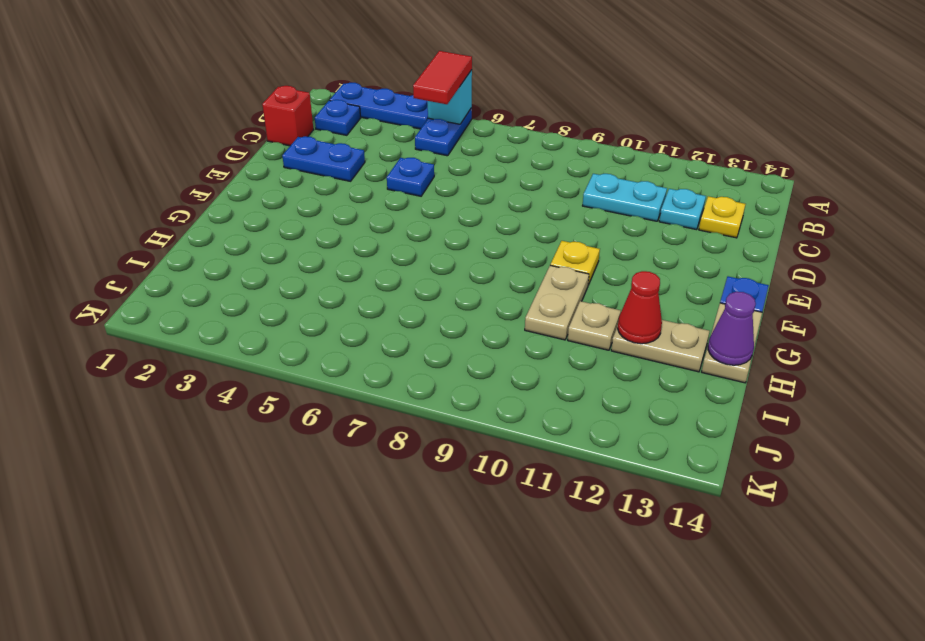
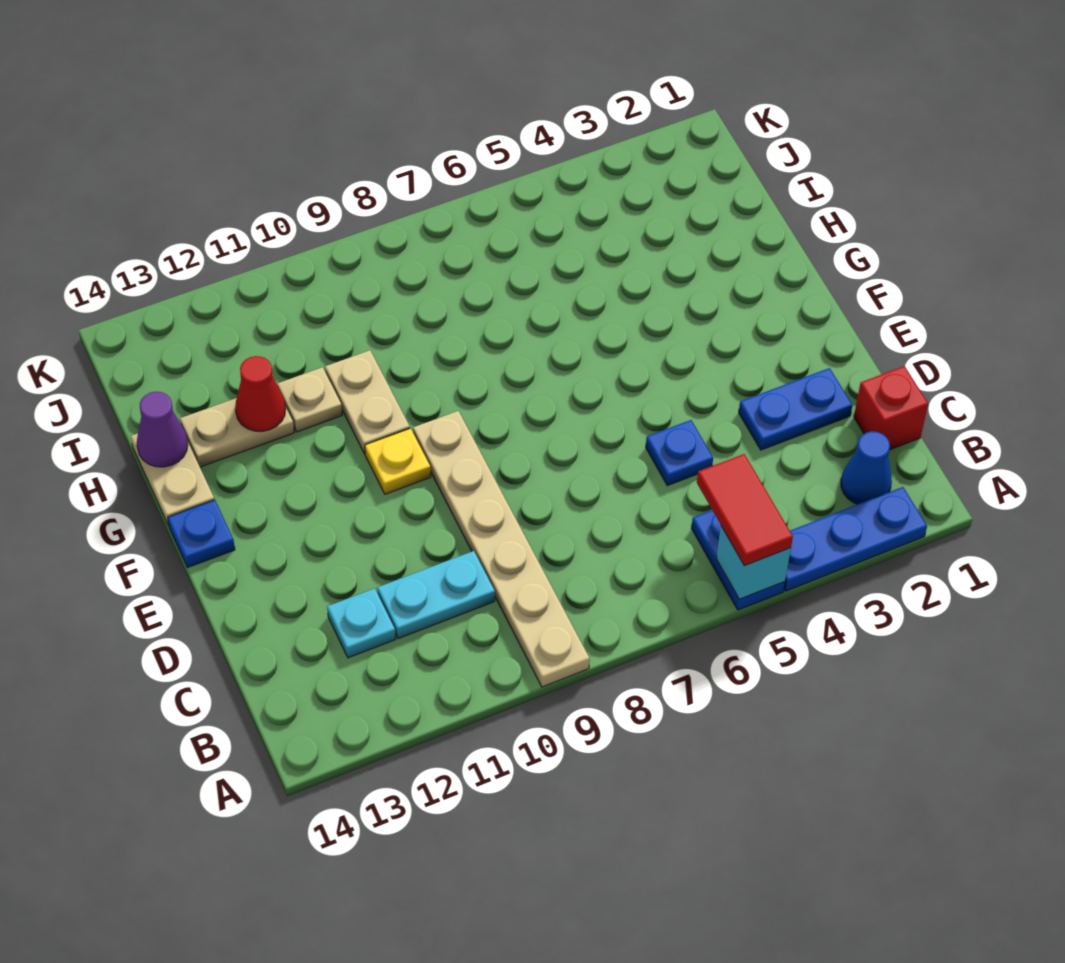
none -> tan plate A9:F9 level 1
blue plate B2 level 1 -> blue cone B2 level 1
yellow plate C13 level 1 -> none

